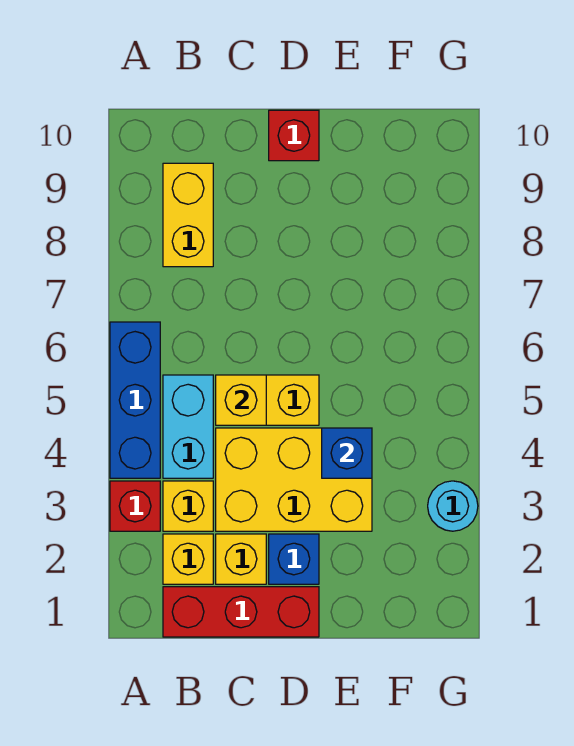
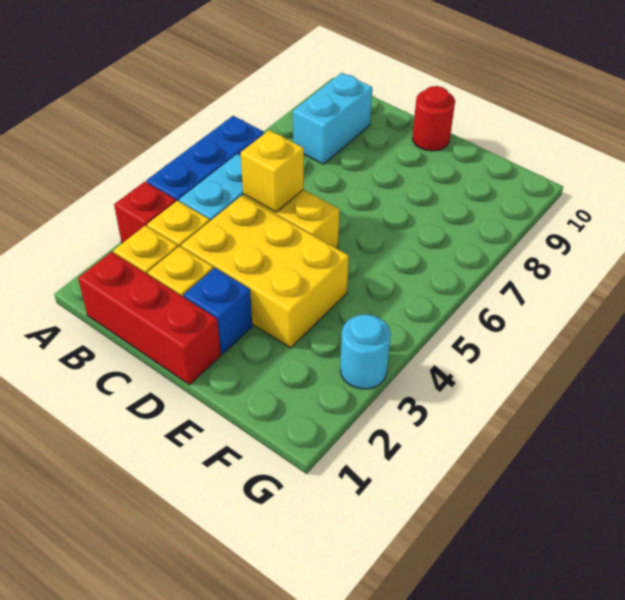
yellow brick B8:B9 level 1 -> cyan brick B8:B9 level 1
red brick D10 level 1 -> red round brick D10 level 1
blue brick E4 level 2 -> none

